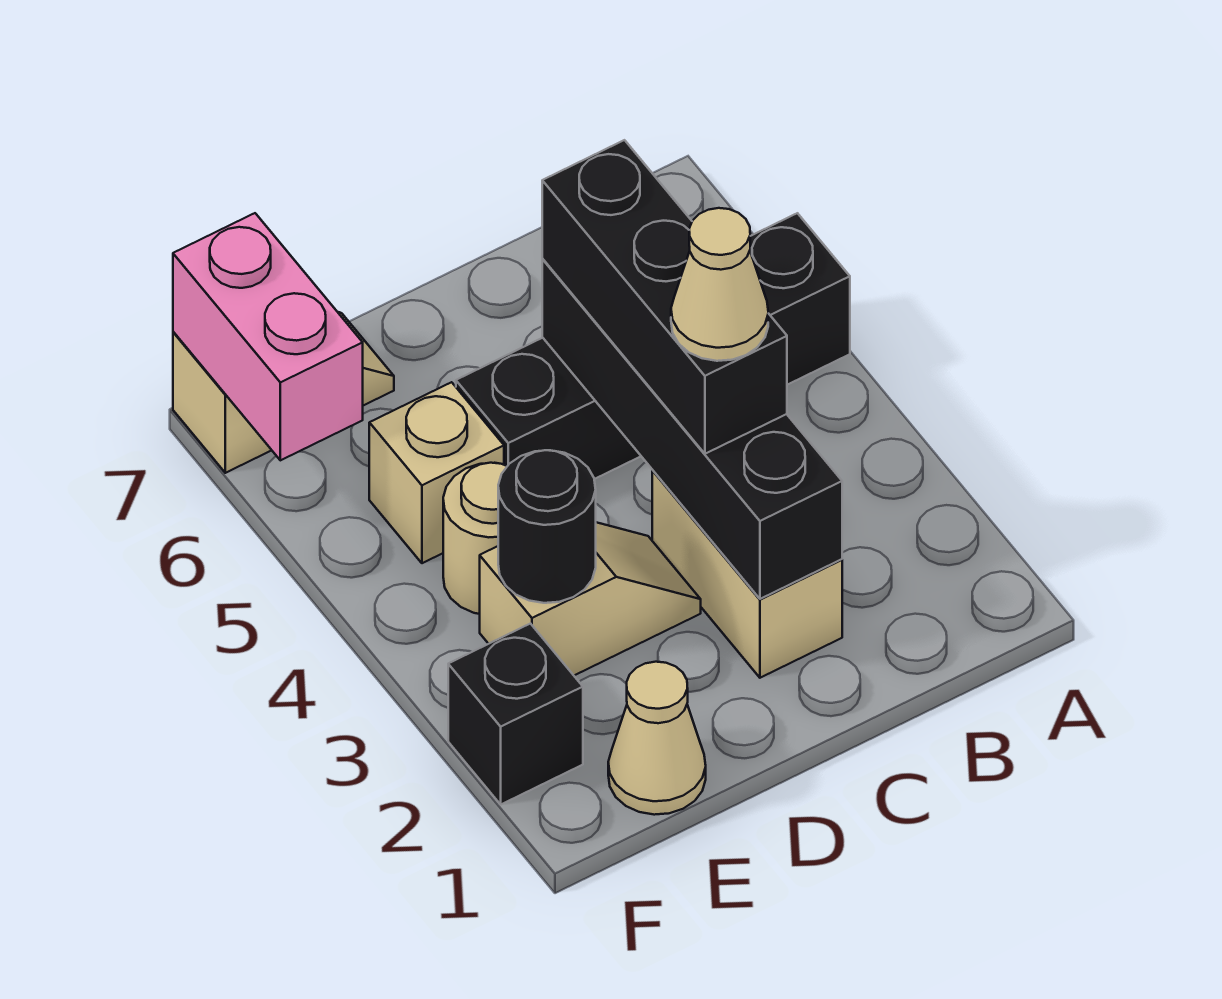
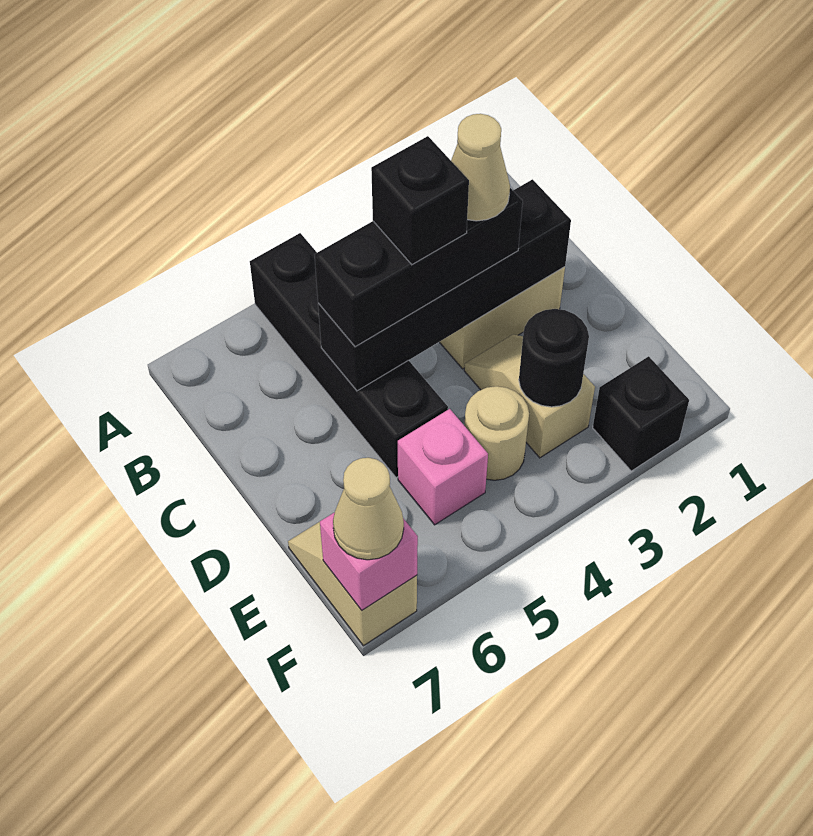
none -> black brick C4 level 4
tan cone E1 level 1 -> tan cone F7 level 3
tan brick E5 level 1 -> pink brick E5 level 1
pink brick F6:F7 level 2 -> pink brick F7 level 2

